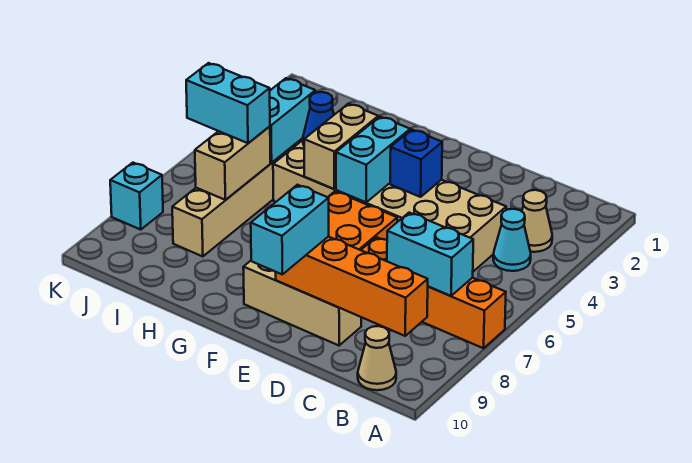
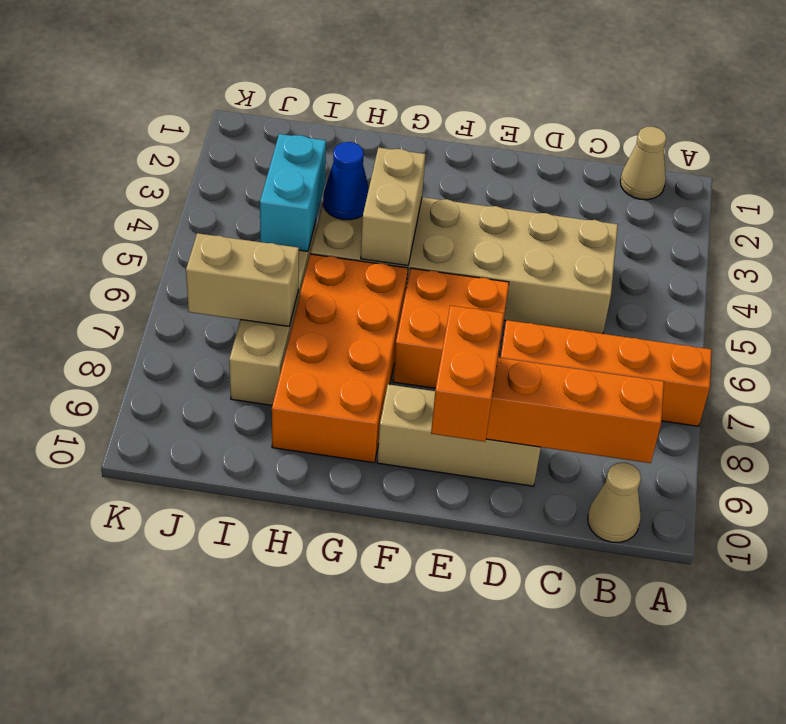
tan cone B3 level 1 -> tan cone B1 level 1
cyan cone B4 level 1 -> none
cyan brick B7:C7 level 2 -> none
blue brick E4 level 2 -> none
cyan brick E9:E10 level 3 -> orange brick E9:E10 level 3
cyan brick F4:F5 level 2 -> none
none -> orange brick G6:H9 level 1
tan brick I6:I7 level 2 -> tan brick I7:J7 level 2
cyan brick I6:J6 level 3 -> none
cyan brick K8 level 1 -> none

